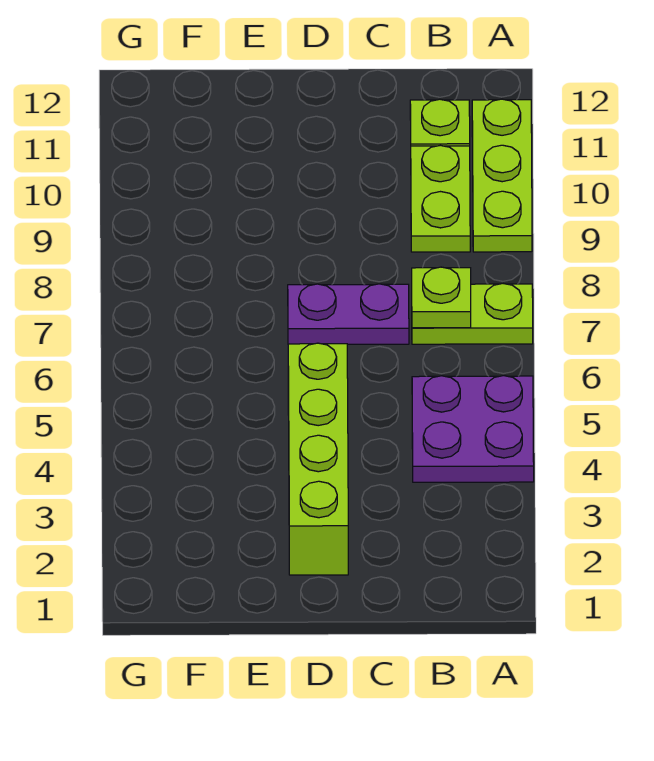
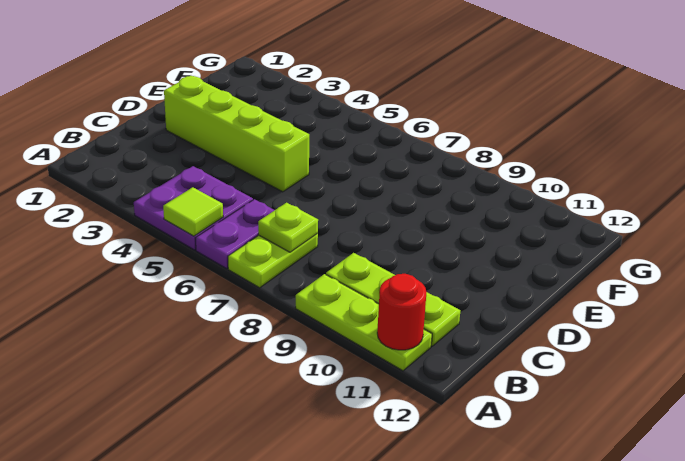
none -> lime tile A5 level 2
none -> red round brick A11 level 2
purple plate C7:D7 level 1 -> purple plate A6:B6 level 1

